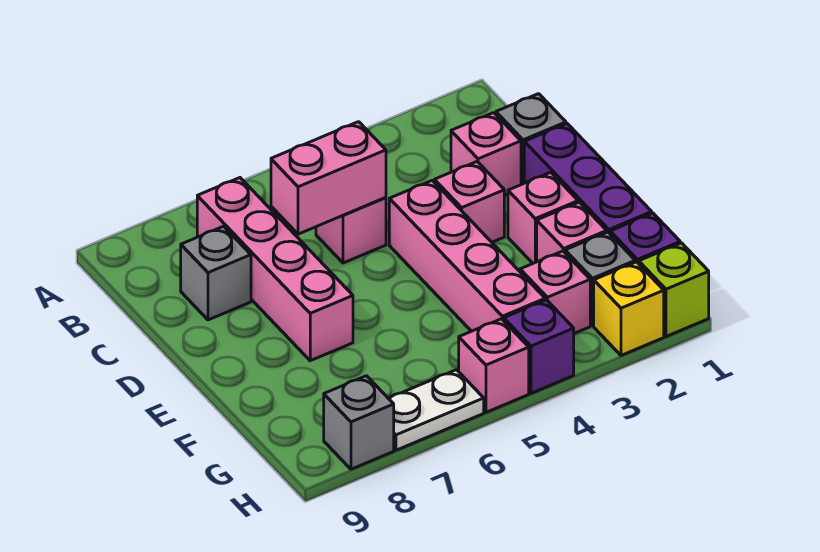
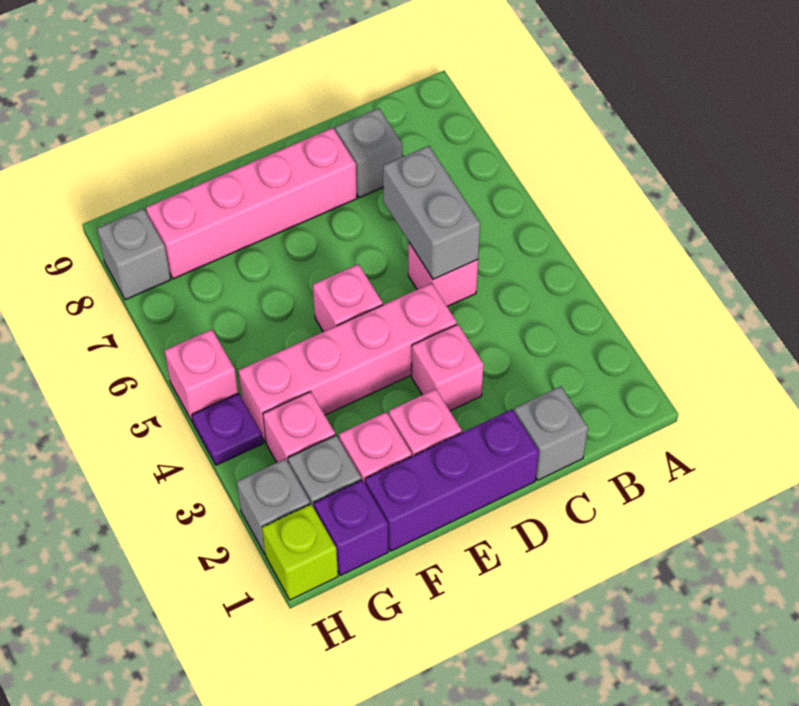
pink brick B7:E7 level 1 -> pink brick D8:G8 level 1
pink brick C2 level 1 -> pink brick E5 level 1
pink brick C5:C6 level 2 -> grey brick C5:C6 level 2
yellow brick H2 level 1 -> grey brick H2 level 1
purple brick H4 level 1 -> purple plate H4 level 1
white plate H6:H7 level 1 -> none

